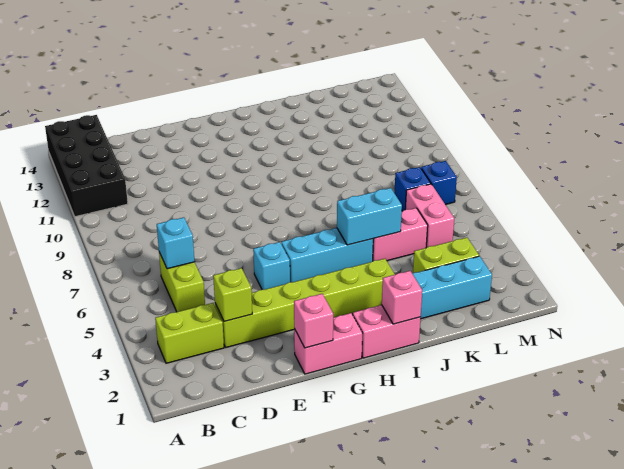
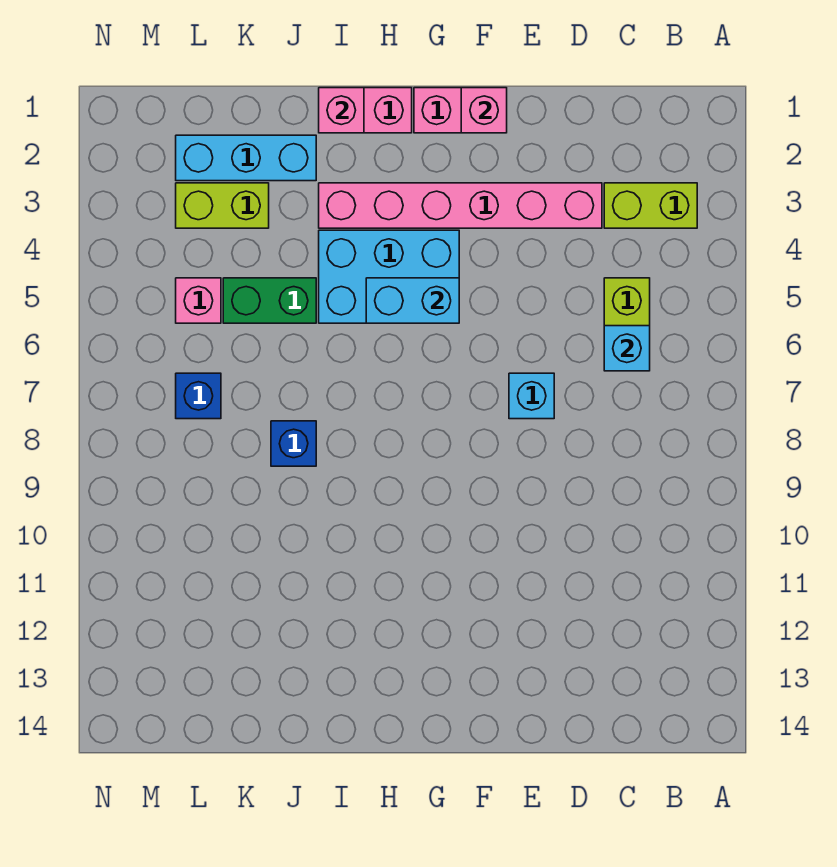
black brick A11:B14 level 1 -> none
lime brick D3:I3 level 1 -> pink brick D3:I3 level 1
lime brick D3 level 2 -> none
cyan brick F5 level 1 -> cyan brick E7 level 1
cyan brick G5:I5 level 1 -> cyan brick G4:I5 level 1
cyan brick I5:J5 level 2 -> cyan brick G5:H5 level 2
pink brick J5:K5 level 1 -> green brick J5:K5 level 1
pink brick L5:L6 level 1 -> pink brick L5 level 1
blue brick M7 level 1 -> blue brick J8 level 1

